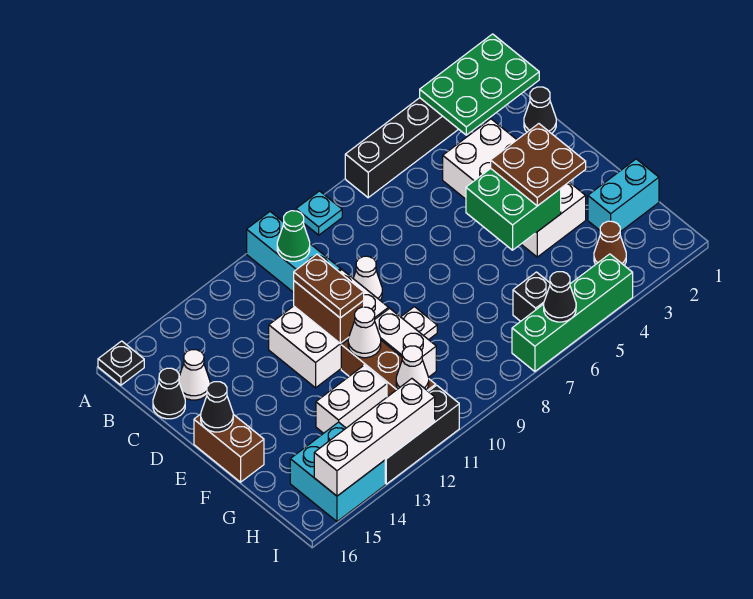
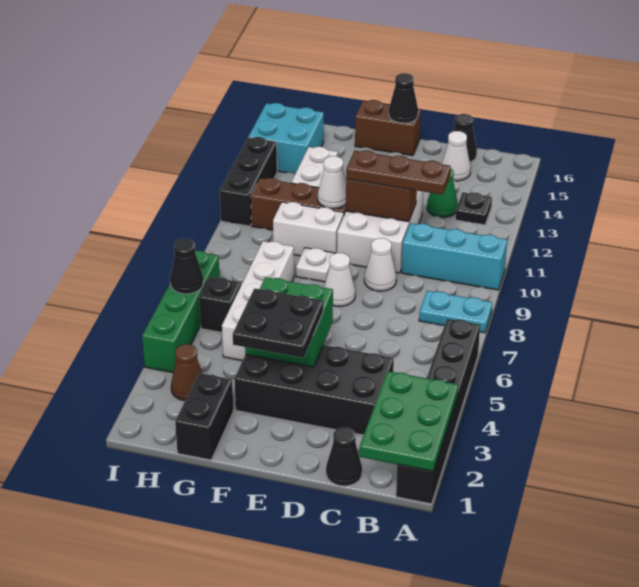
cyan plate A8 level 1 -> cyan plate A8:B8 level 1
black plate A16 level 1 -> black plate B13 level 1
green cone B10 level 2 -> green cone C13 level 1
white brick C3:F4 level 1 -> black brick C3:F4 level 1
brown plate D11:E11 level 3 -> brown plate C11:E11 level 3
brown plate E3:F4 level 3 -> black plate E3:F4 level 3
cyan brick G1:G2 level 1 -> black brick G1:G2 level 1
white cone H11 level 2 -> white cone E8 level 1
white brick I12:I15 level 2 -> white brick G5:G8 level 1

